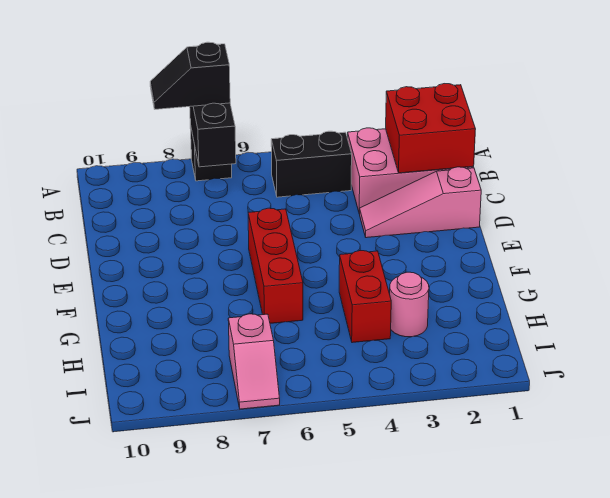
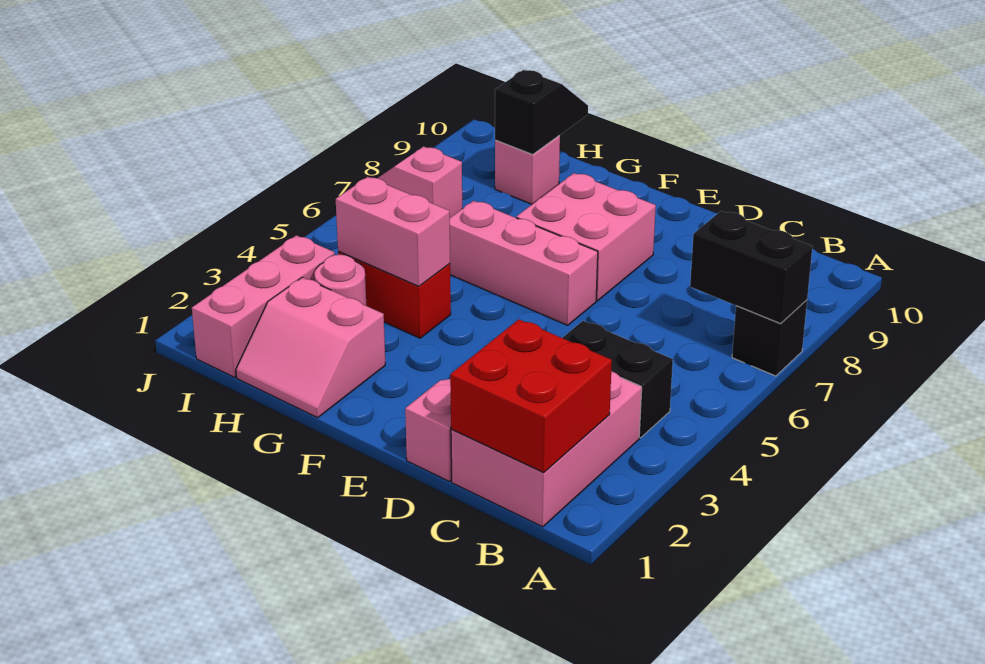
black slope A7:A8 level 3 top 7 -> black slope H9:H10 level 2 top 9
black brick B4:B5 level 1 -> black brick B4:C4 level 1
red brick E6:G6 level 1 -> pink brick E6:G6 level 1
none -> pink brick E7:F8 level 1
none -> pink slope G1:H2 level 1 top 2
none -> pink brick G4:H4 level 2
none -> pink brick H9 level 1
none -> pink brick I1:I3 level 1

